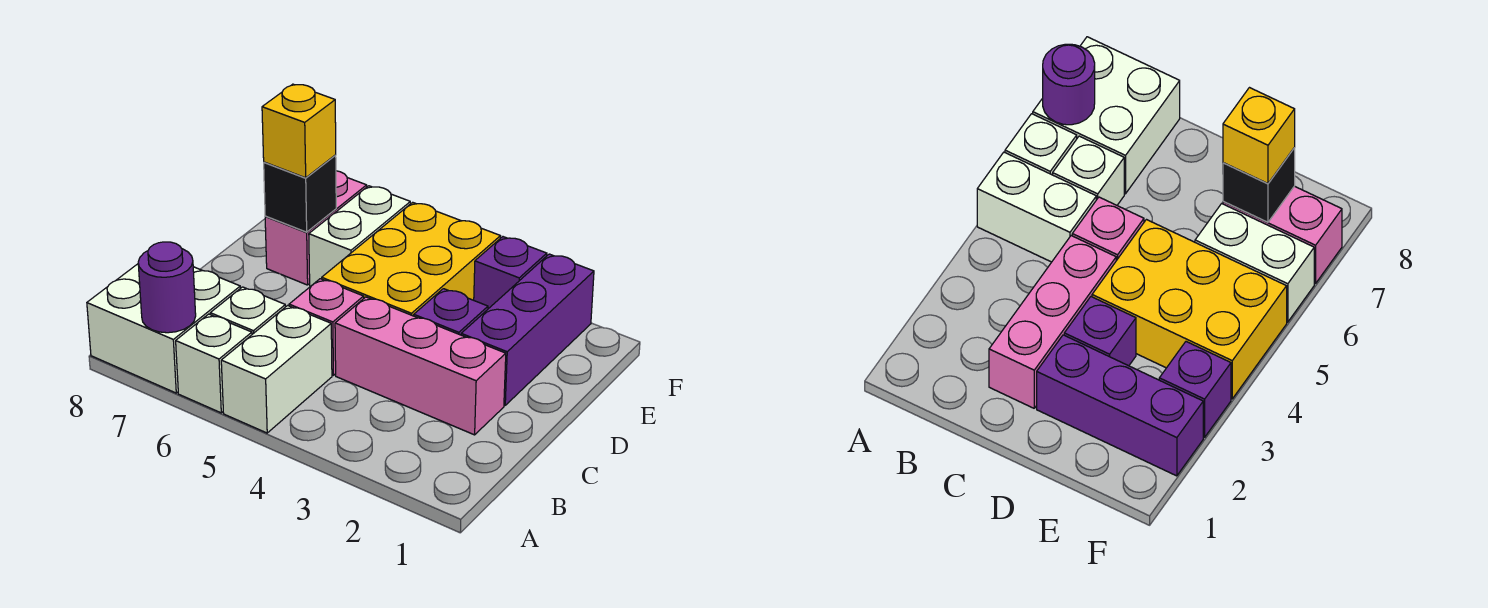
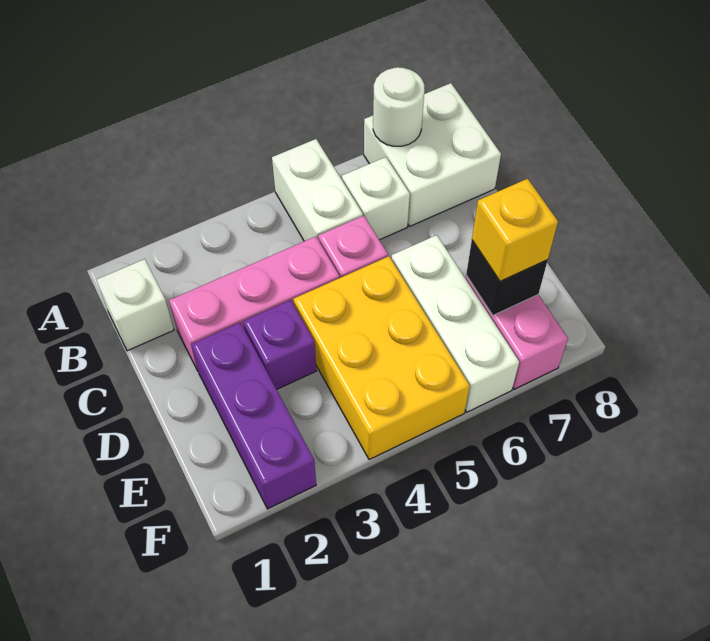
white brick A6 level 1 -> white brick B1 level 1
purple round brick A7 level 2 -> white round brick A7 level 2
white brick E6:F6 level 1 -> white brick D6:F6 level 1
purple brick F3 level 1 -> none

